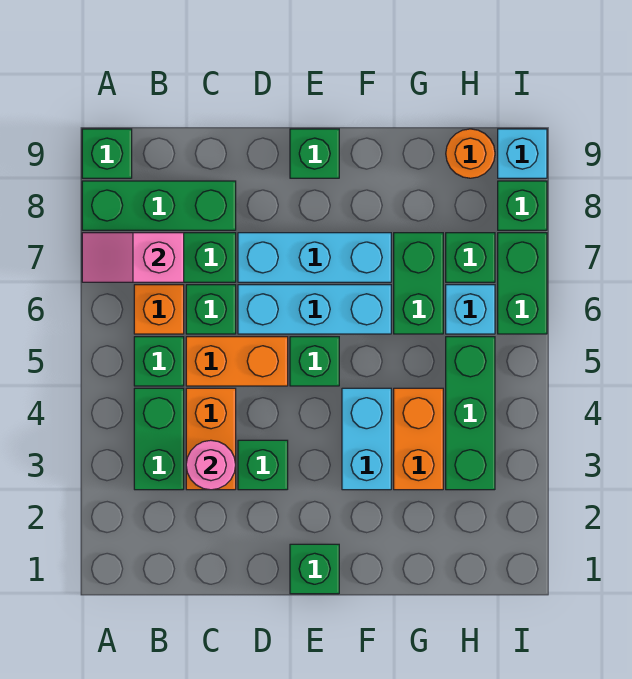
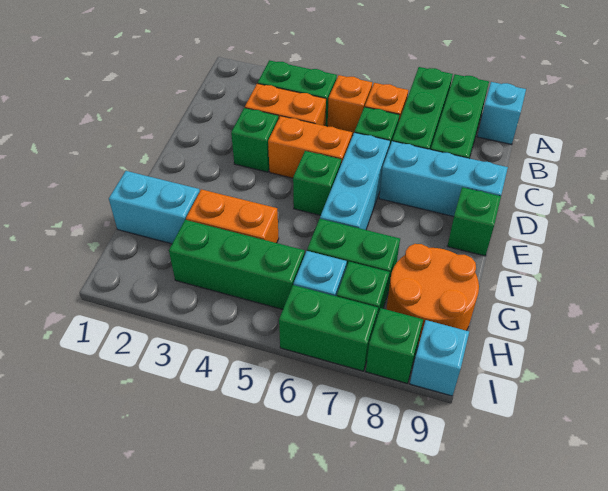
pink slope A7:B7 level 2 top B -> none
green brick A9 level 1 -> cyan brick A9 level 1
green brick B5 level 1 -> orange brick B5 level 1
pink round brick C3 level 2 -> none
orange brick C5:D5 level 1 -> orange brick D4:D5 level 1
cyan brick D7:F7 level 1 -> cyan brick D7:D9 level 1
green brick E1 level 1 -> none
cyan brick F3:F4 level 1 -> cyan brick G1:G2 level 1
orange round brick H9 level 1 -> orange round brick G8:H9 level 1

